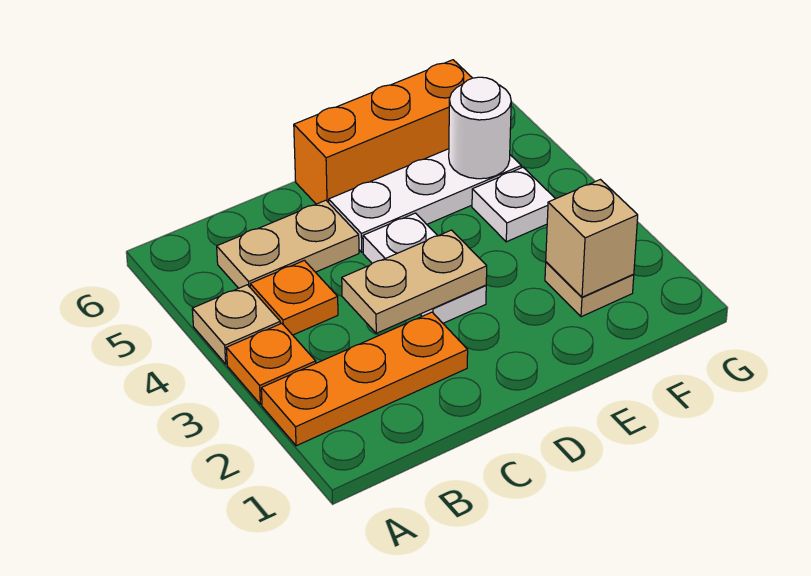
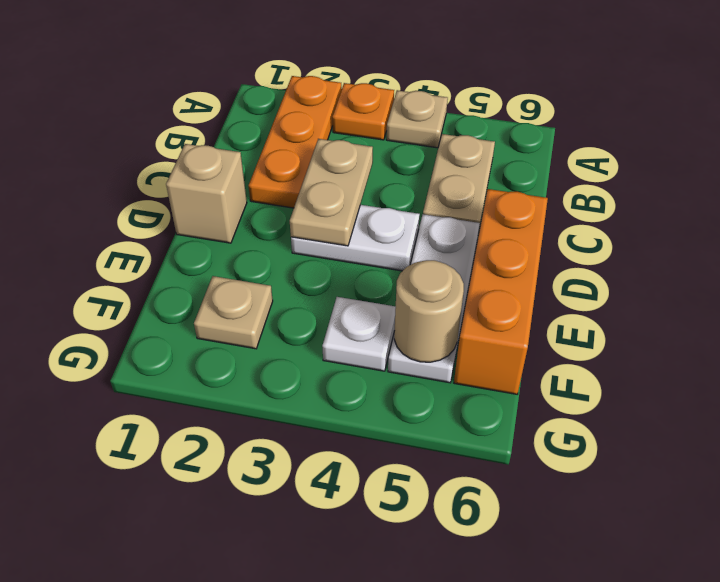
orange plate B4 level 1 -> none
tan brick F2 level 2 -> tan brick D1 level 1
white round brick F5 level 2 -> tan round brick F5 level 2

